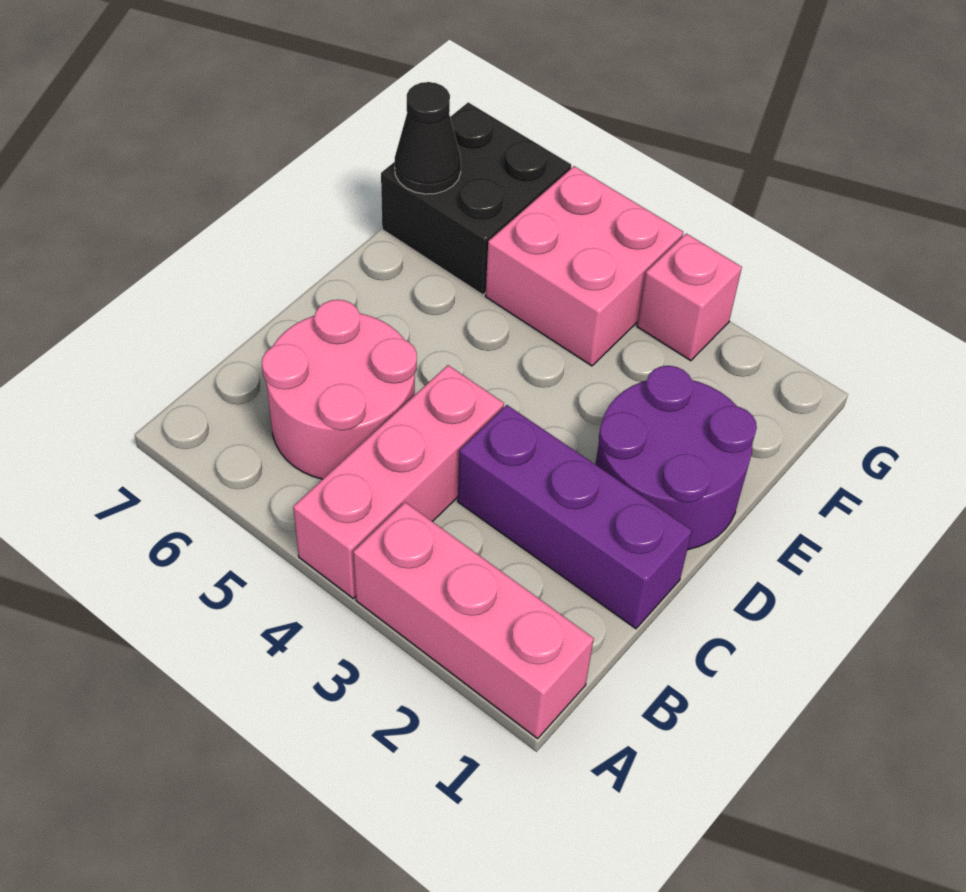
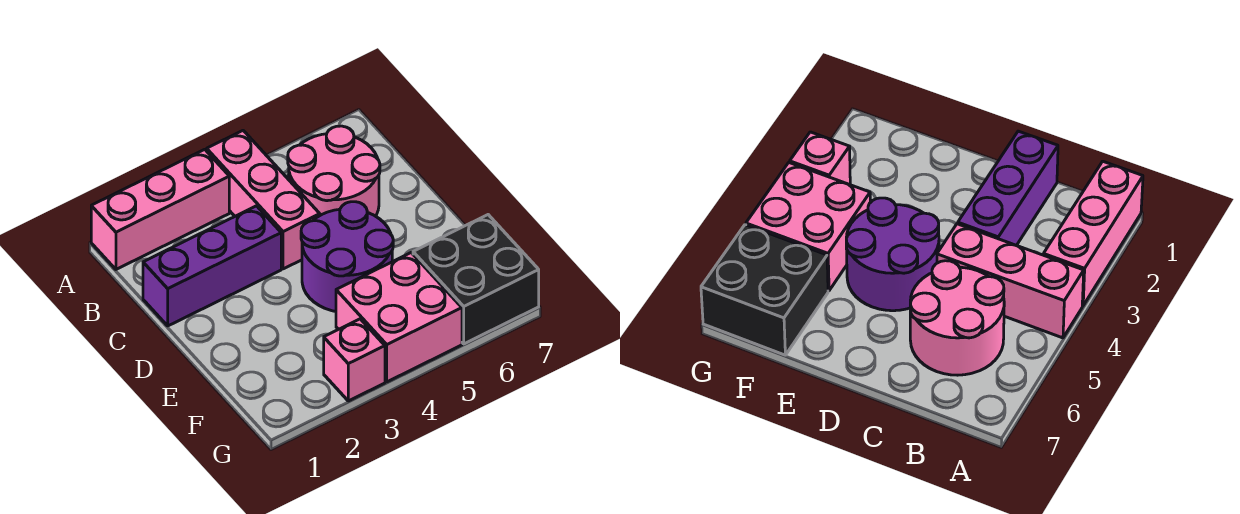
purple round brick D1:E2 level 1 -> purple round brick D4:E5 level 1
black cone F7 level 2 -> none

